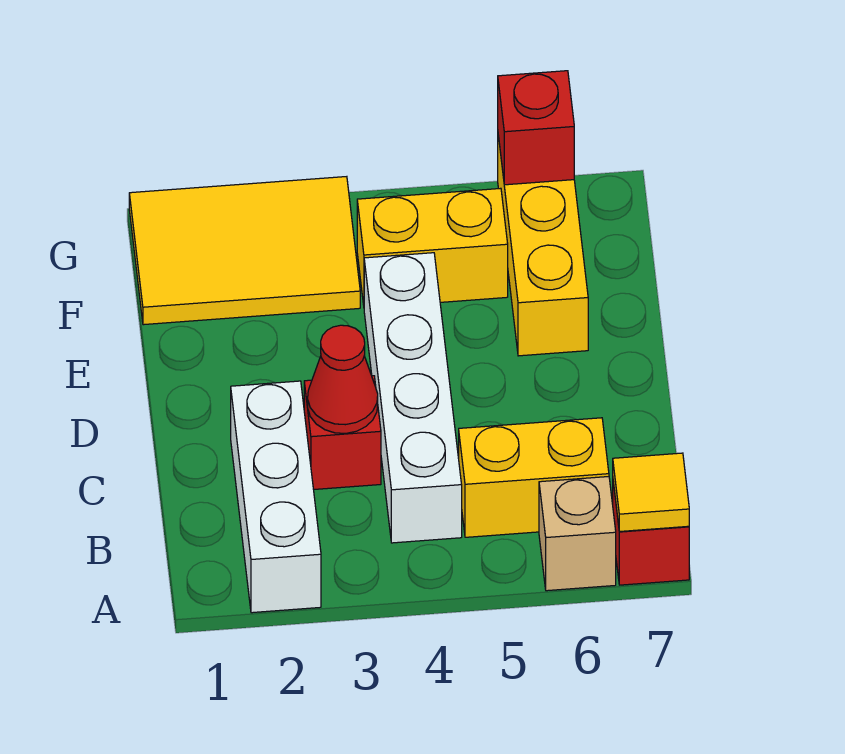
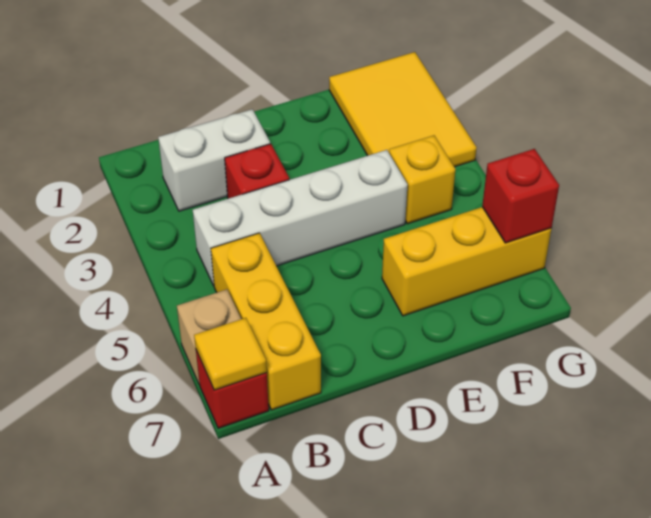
white brick A2:C2 level 1 -> white brick B2:C2 level 1
yellow brick B5:B6 level 1 -> yellow brick B5:B7 level 1
red cone C3 level 2 -> none
yellow brick F4:F5 level 1 -> yellow brick F4 level 1

